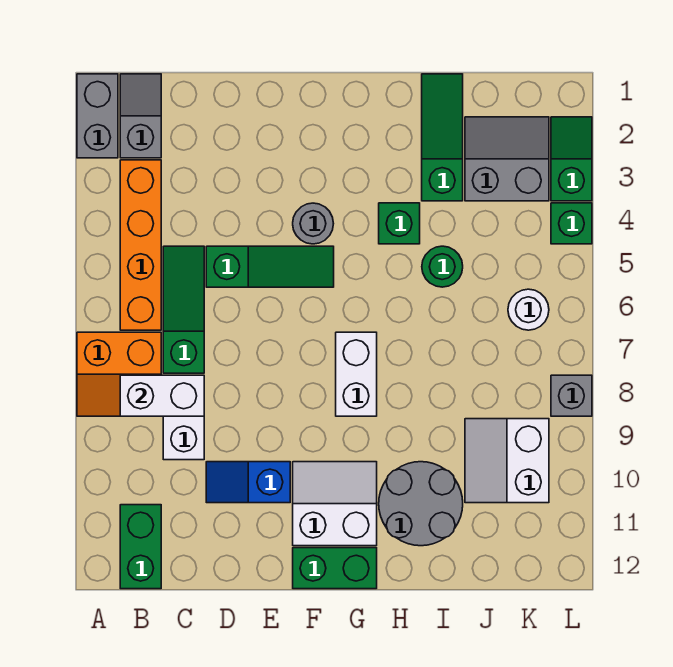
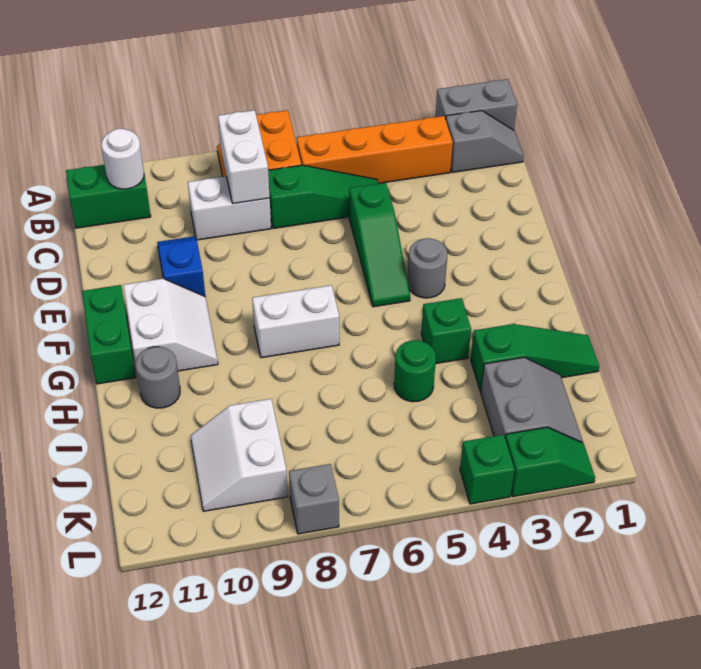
grey round brick H10:I11 level 1 -> grey round brick H11 level 1
white slope J9:K10 level 1 top K -> white slope J9:K10 level 1 top 9
white round brick K6 level 1 -> white round brick B11 level 2

